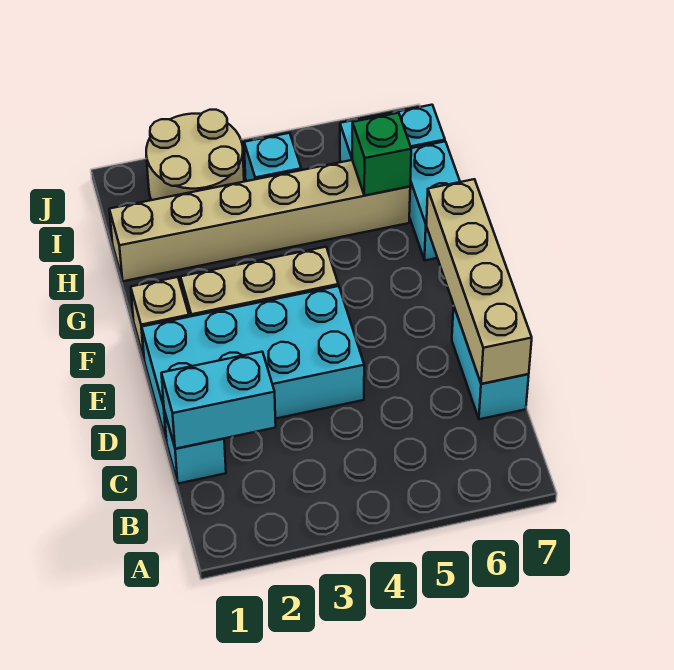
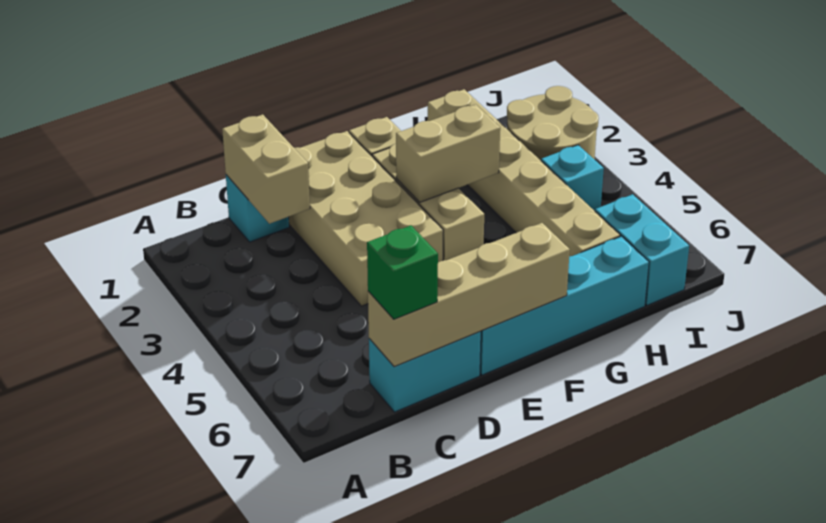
cyan brick C1:C2 level 2 -> tan brick C1:C2 level 2
cyan brick D1:E4 level 1 -> tan brick D1:E4 level 1
none -> tan brick F3:G3 level 2
cyan brick G7:H7 level 1 -> cyan brick E7:H7 level 1
green brick H6 level 2 -> green brick C7 level 3

